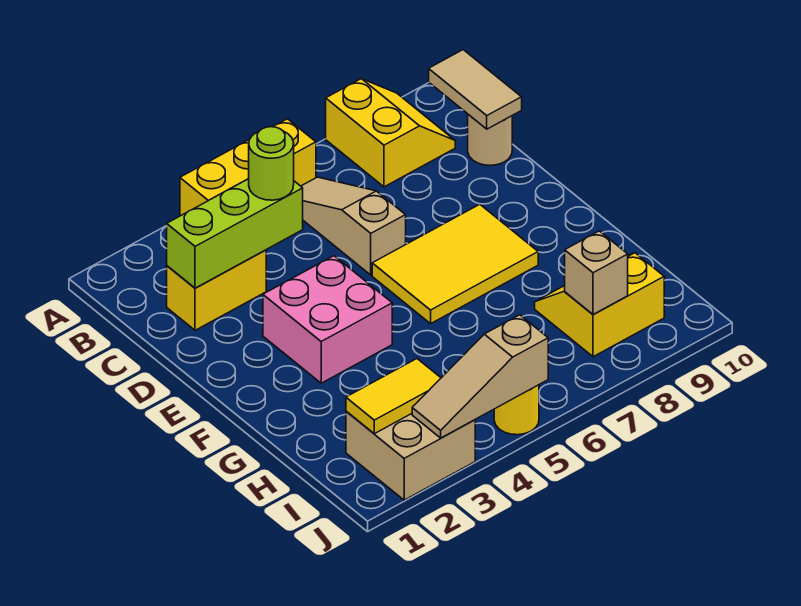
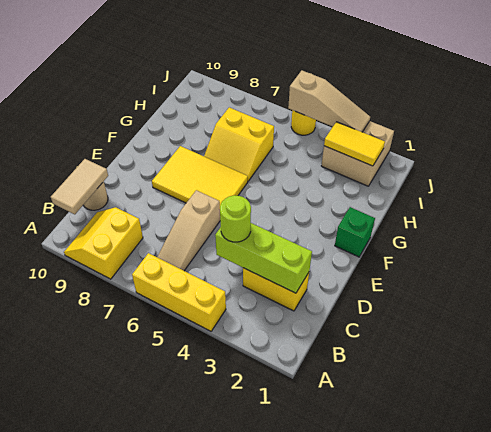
pink brick E3:F4 level 1 -> none
none -> green brick F1 level 1
yellow slope H8:I9 level 1 top I -> yellow slope G6:H7 level 1 top H
tan brick I8 level 2 -> none

